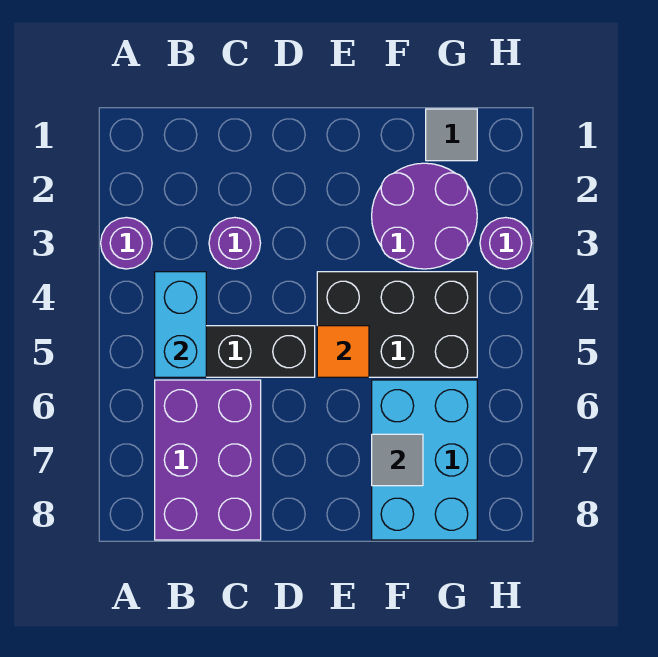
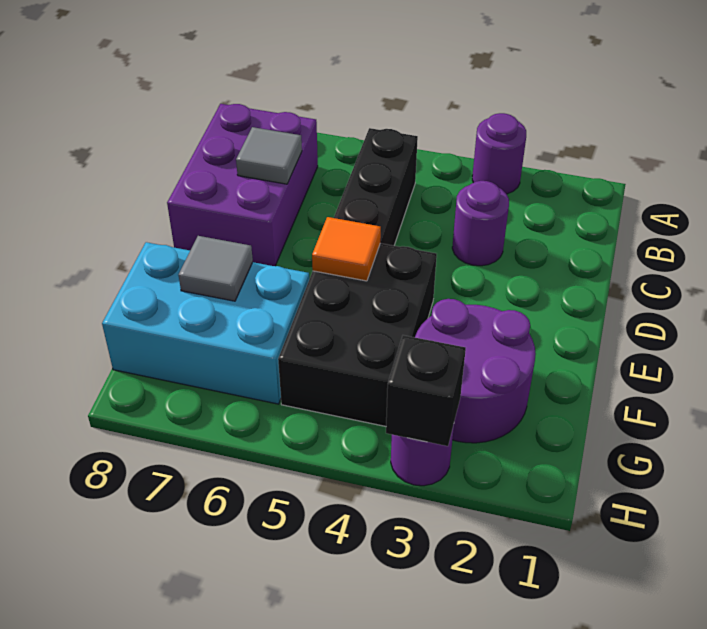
cyan brick B4:B5 level 2 -> none
purple brick B6:C8 level 1 -> purple brick B7:D8 level 1
grey tile G1 level 1 -> grey tile C7 level 2
none -> black brick H3 level 2

